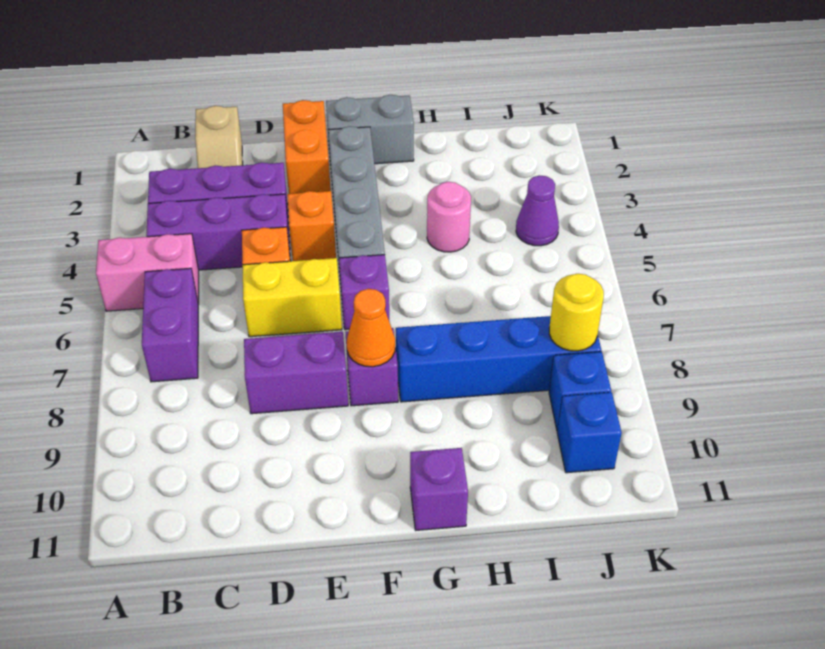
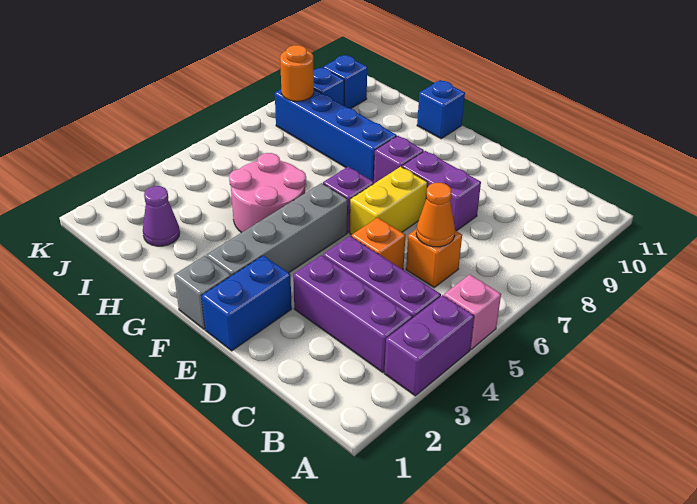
pink brick A5:B5 level 1 -> pink brick A5 level 1
purple brick B6:B7 level 1 -> purple brick A3:A4 level 1
tan slope C1:C2 level 1 top 1 -> none
yellow brick D6:E6 level 1 -> yellow brick E6:E7 level 1
orange brick E1:E2 level 1 -> blue brick E1:E2 level 1
orange brick E4 level 1 -> orange brick C6 level 1
grey brick F1:G1 level 1 -> grey brick F1 level 1
orange cone F8 level 2 -> orange cone C6 level 2
purple brick G11 level 1 -> blue brick G11 level 1
pink round brick H4 level 1 -> pink round brick G4:H5 level 1
purple cone J4 level 1 -> purple cone I2 level 1
yellow round brick J8 level 2 -> orange round brick J8 level 2

